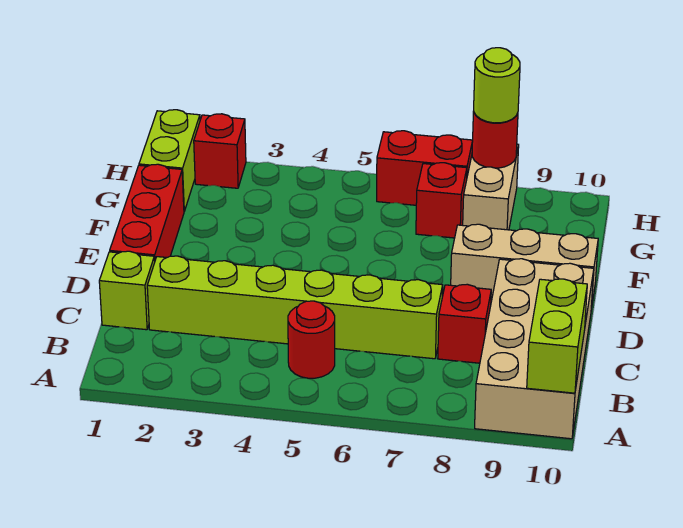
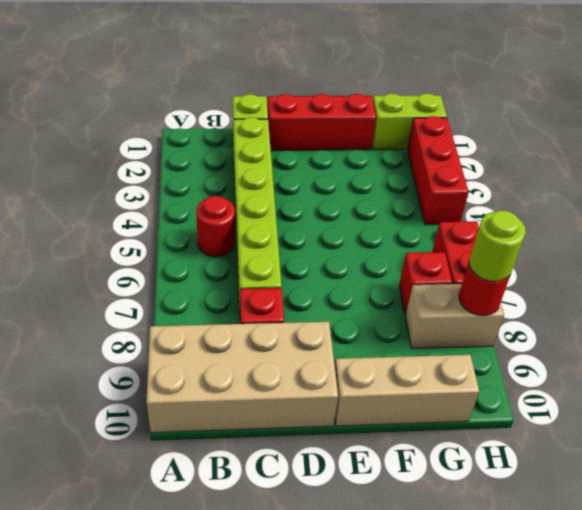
lime brick A10:B10 level 2 -> none
tan brick E8:E10 level 1 -> tan brick E10:G10 level 1
red brick H2 level 1 -> red brick H2:H4 level 1

